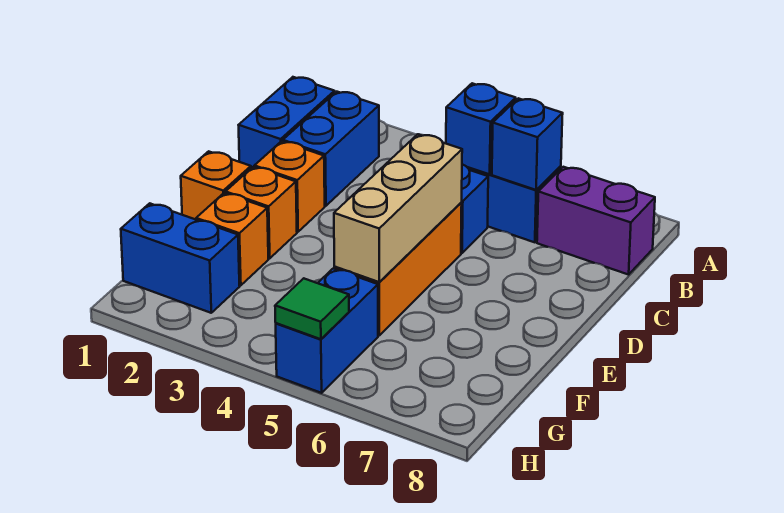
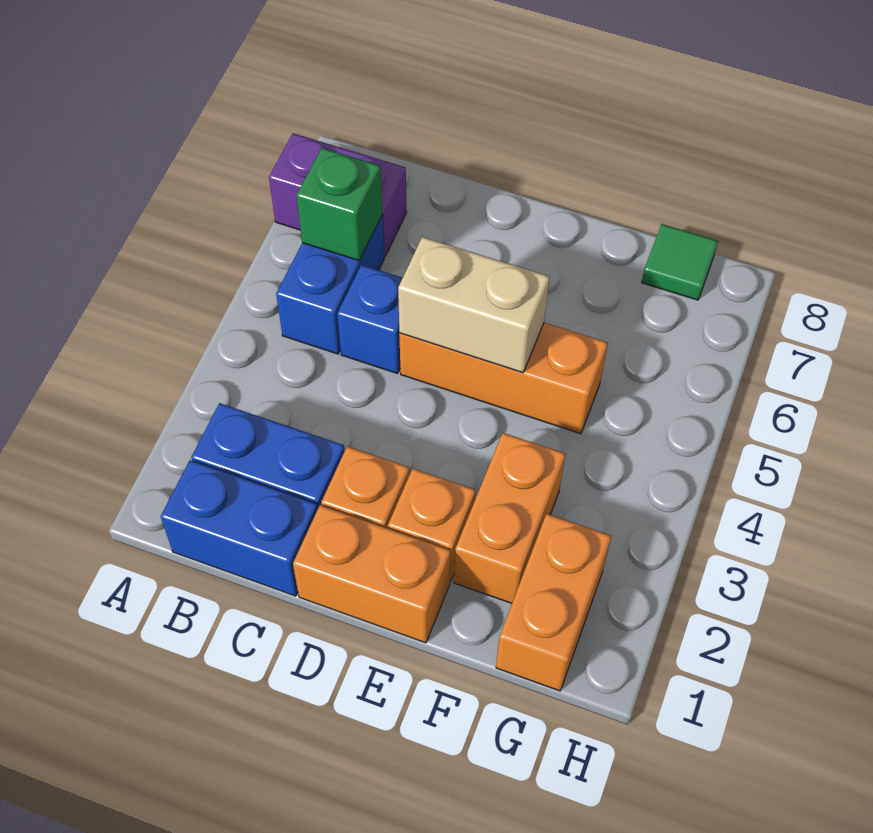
blue brick B5 level 2 -> none
blue brick B6 level 2 -> green brick B6 level 2
purple brick B7:B8 level 1 -> purple brick A7:B7 level 1
tan brick D5:F5 level 2 -> tan brick D5:E5 level 2
orange brick E1 level 1 -> orange brick D1:E1 level 1
orange brick F2 level 1 -> orange brick F2:F3 level 1
blue brick G1:G2 level 1 -> orange brick G1:G2 level 1
blue brick G5:H5 level 1 -> none
green tile H5 level 2 -> green tile G8 level 1

